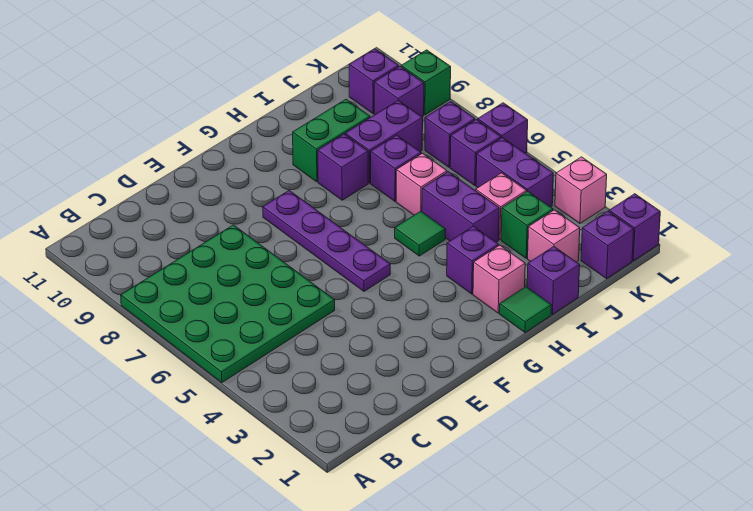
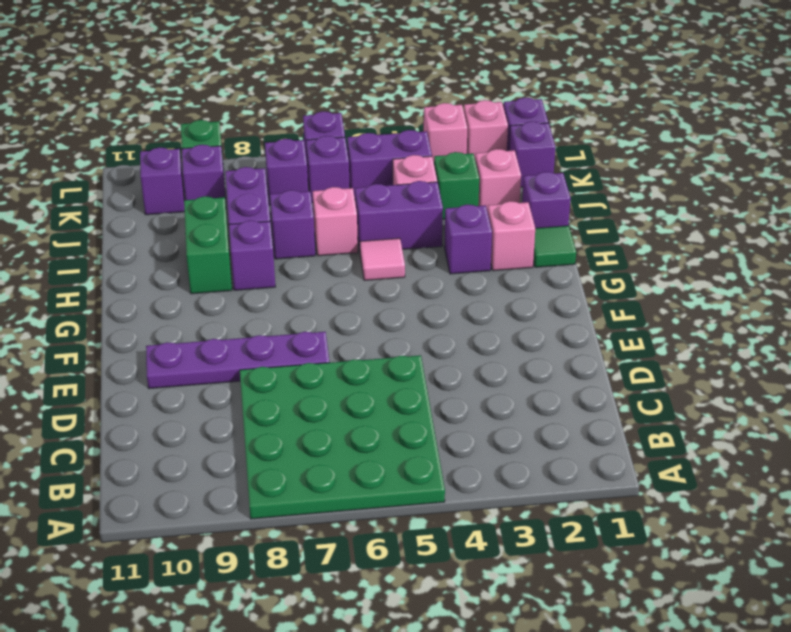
purple plate F5:F8 level 1 -> purple plate E7:E10 level 1
green tile H5 level 1 -> pink tile H5 level 1
none -> pink brick L2 level 1

